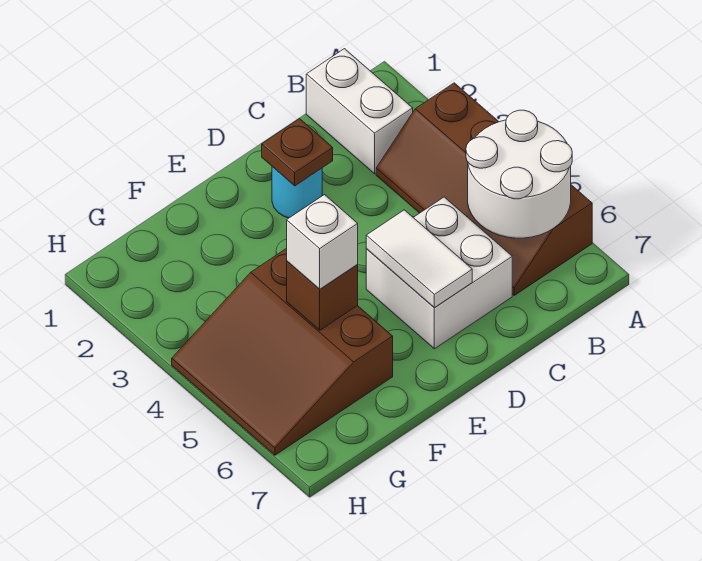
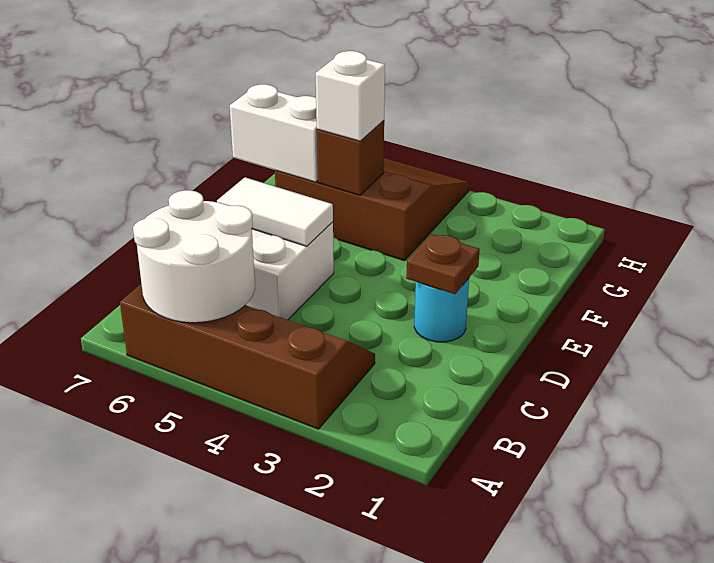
white brick B1:B2 level 1 -> white brick F6:F7 level 2

